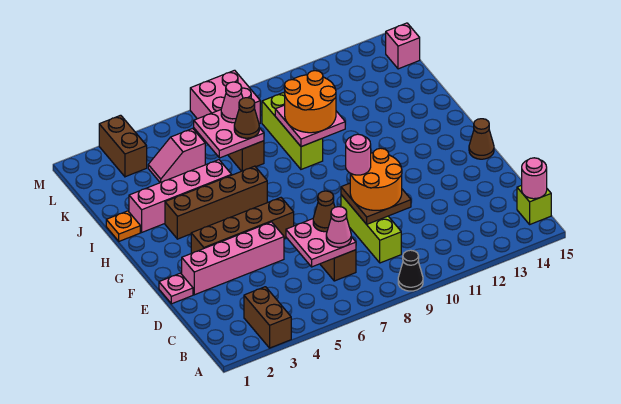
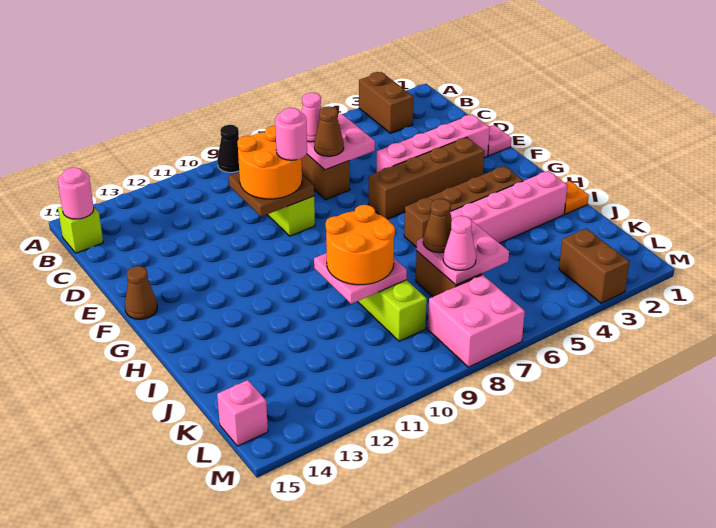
pink slope K4:K5 level 1 top 5 -> none

